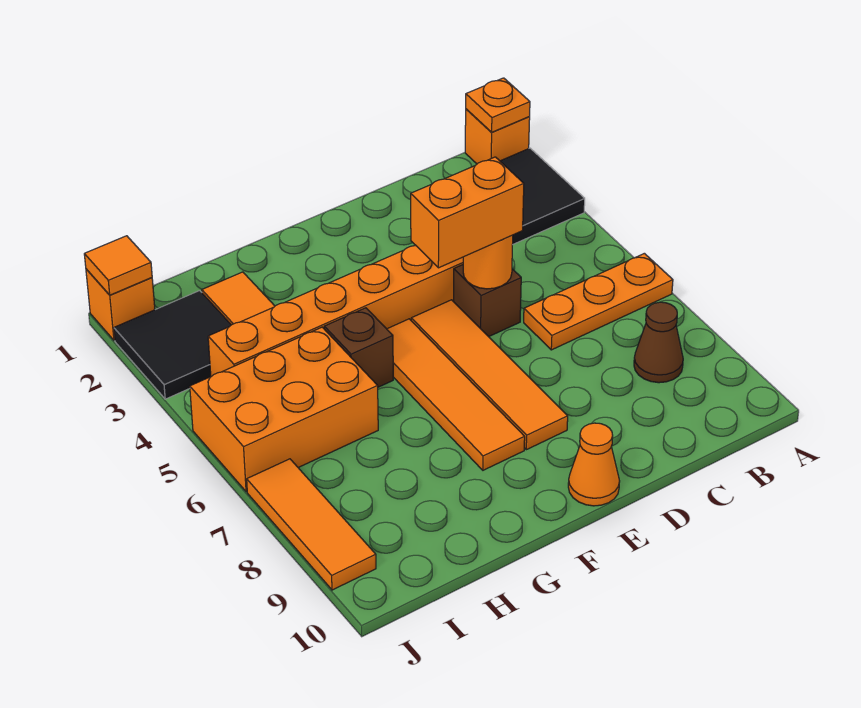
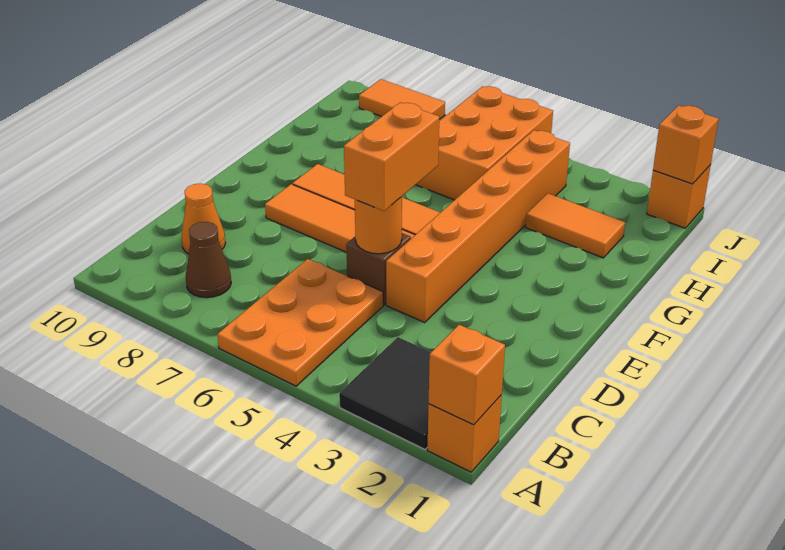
orange plate A1 level 2 -> orange brick A1 level 2
orange plate A6:C6 level 1 -> orange plate A5:C6 level 1
orange cone E10 level 1 -> orange cone C9 level 1
brown brick G5 level 1 -> none
black tile I2:J3 level 1 -> none
orange tile J1 level 2 -> orange brick J1 level 2
orange tile J7:J9 level 1 -> orange tile J8:J9 level 1

